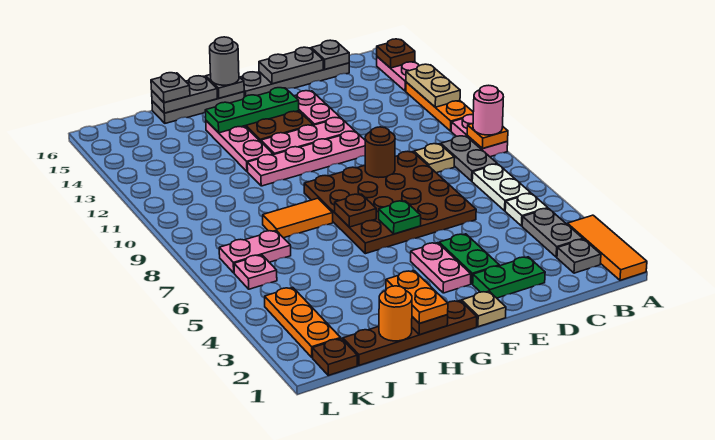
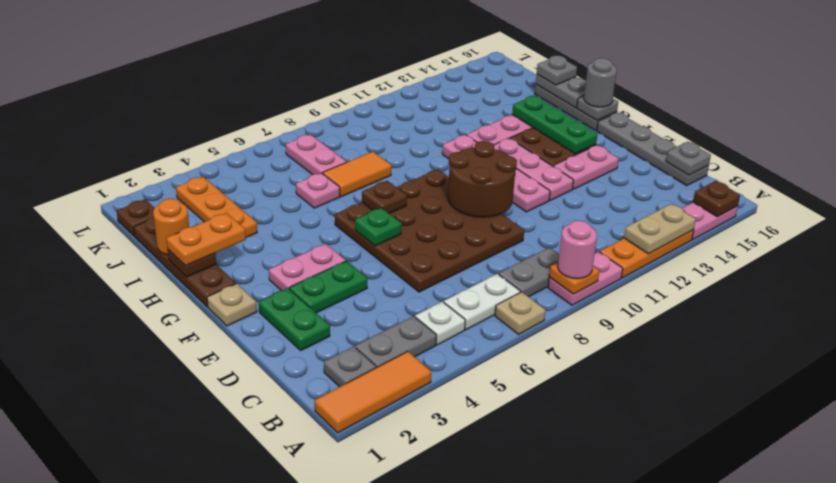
tan plate C9 level 1 -> tan plate A7 level 1
grey plate D16:E16 level 2 -> none
brown round brick E9 level 2 -> brown round brick E9:F10 level 2
orange tile H8:I8 level 1 -> orange tile I7:I8 level 1
orange plate K2:K4 level 1 -> orange plate I3:K3 level 1
pink plate K6 level 1 -> pink plate I6 level 1

